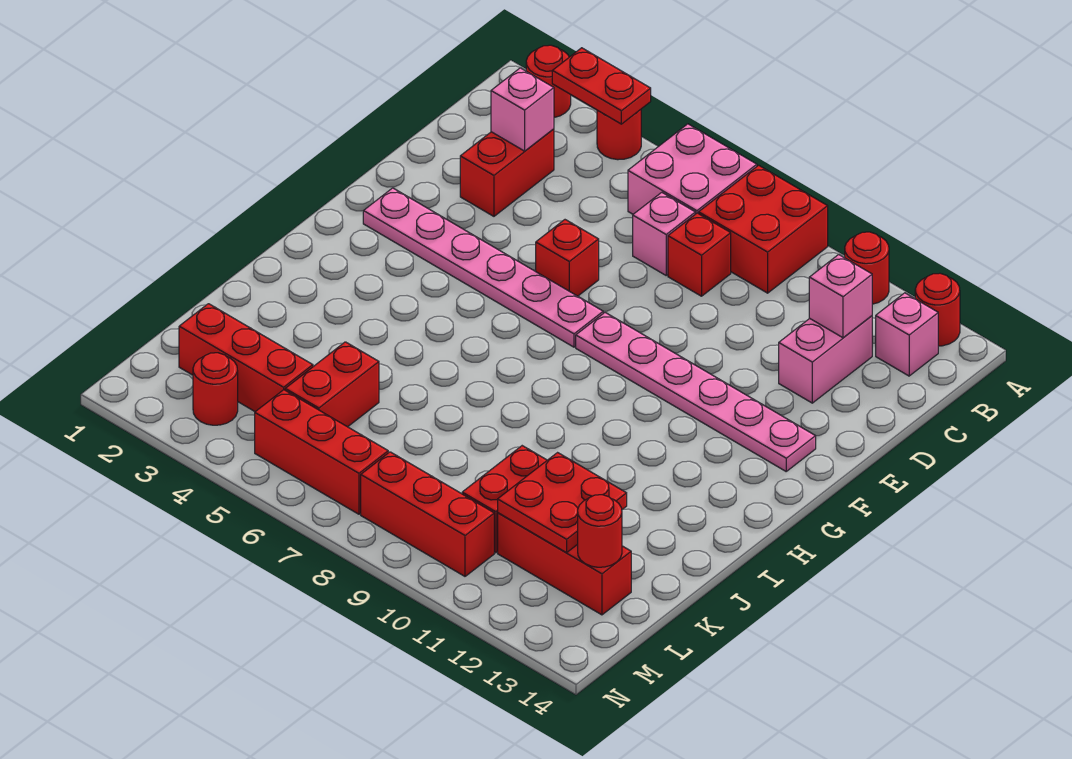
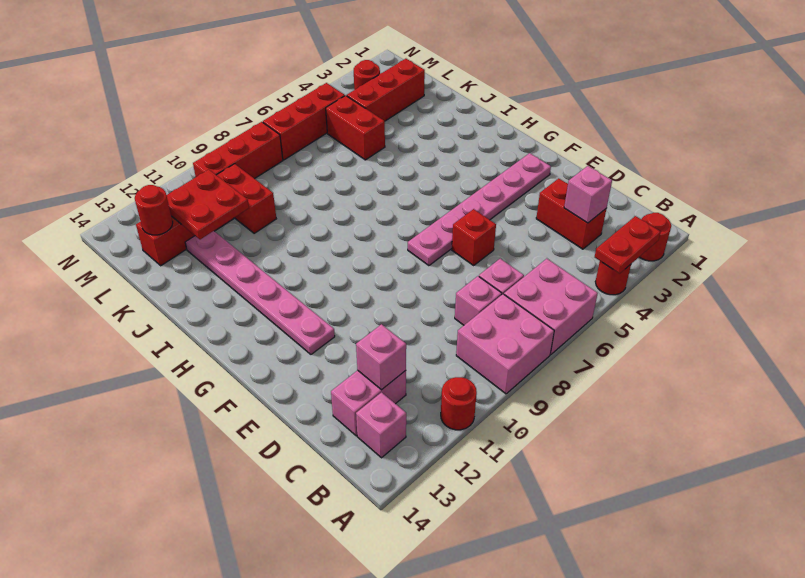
red brick A8:B9 level 1 -> pink brick A8:B9 level 1
red round brick A13 level 1 -> none
red brick C8 level 1 -> pink brick C8 level 1
pink brick C12:D12 level 1 -> pink brick C12:C13 level 1
pink plate F8:F13 level 1 -> pink plate F12:K12 level 1

